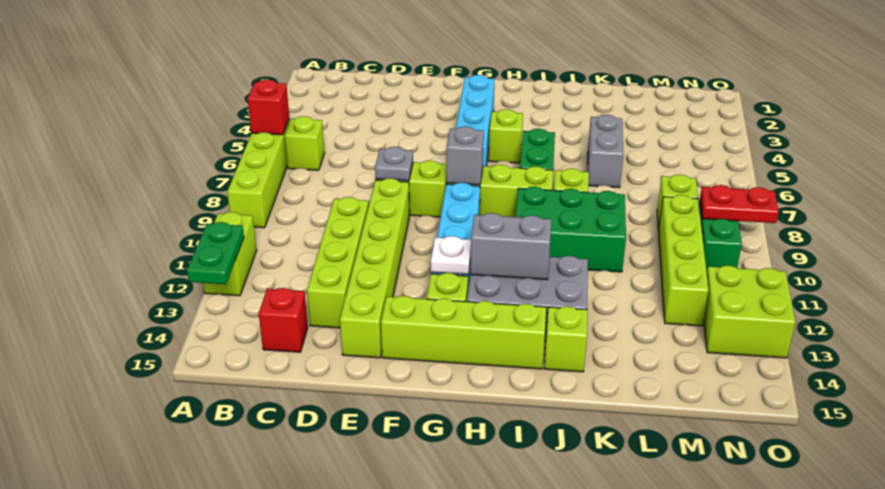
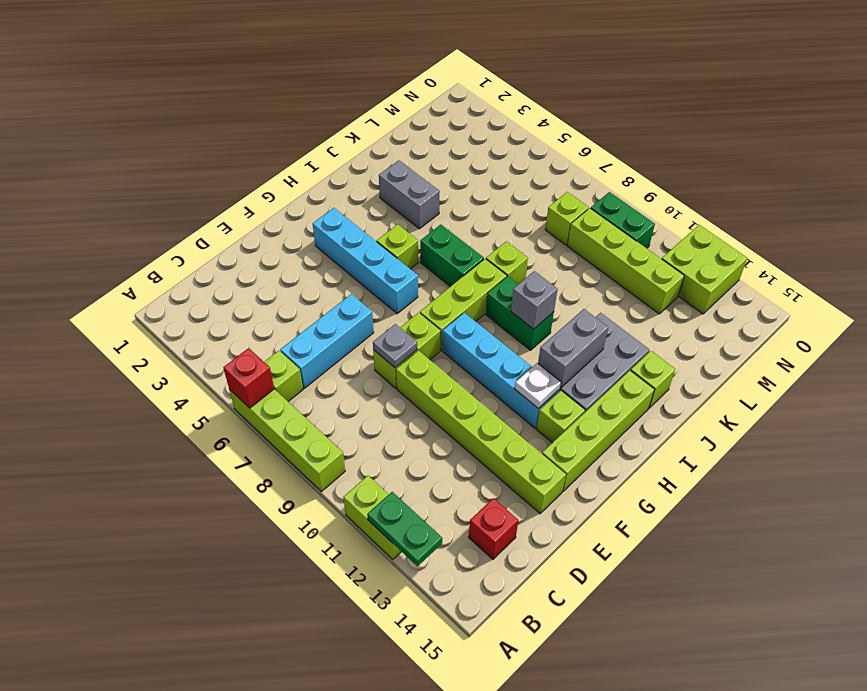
none -> cyan brick C6:E6 level 1
lime brick D10:D13 level 1 -> none
grey brick G8 level 2 -> grey brick I10 level 2
green brick I9:K10 level 1 -> green brick I9:I10 level 1
grey brick K5:K6 level 1 -> grey brick J3:J4 level 1
red plate N9:O9 level 2 -> none

